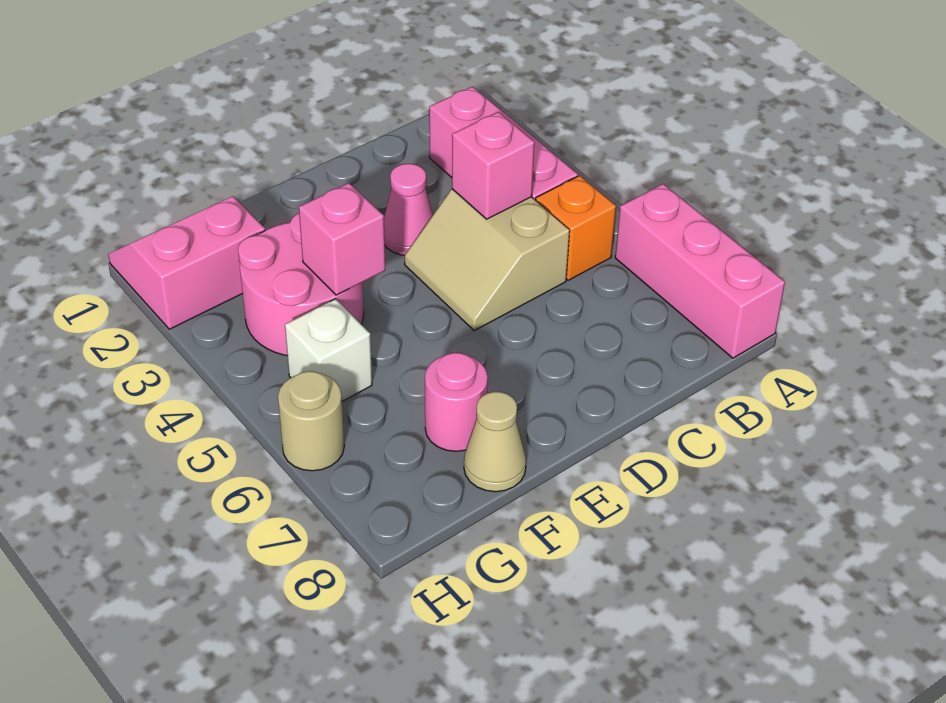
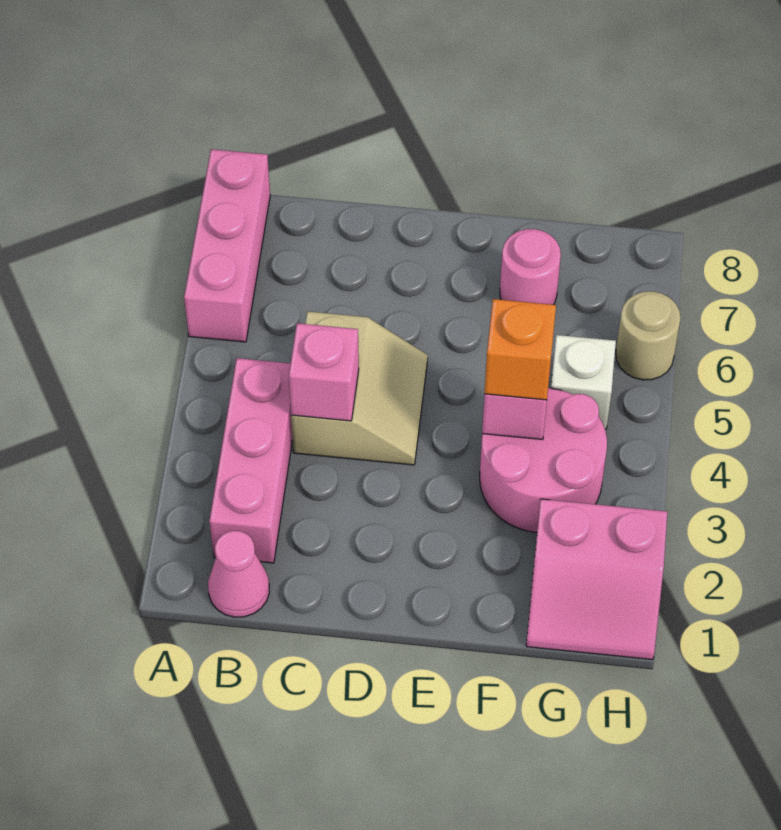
orange brick B5 level 1 -> orange brick F4 level 3
pink cone D3 level 1 -> pink cone B1 level 1
tan cone F8 level 1 -> none

